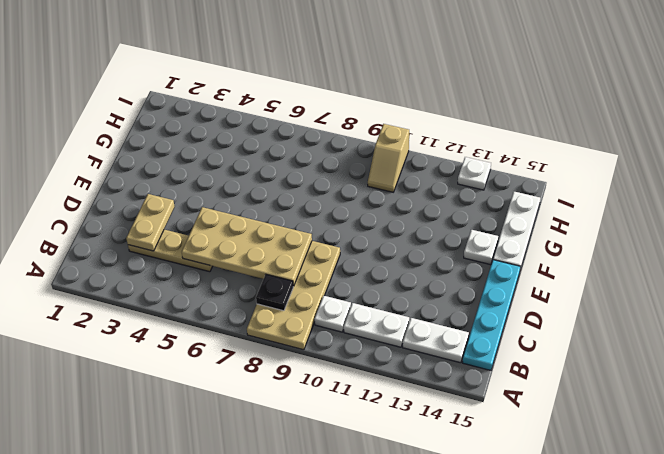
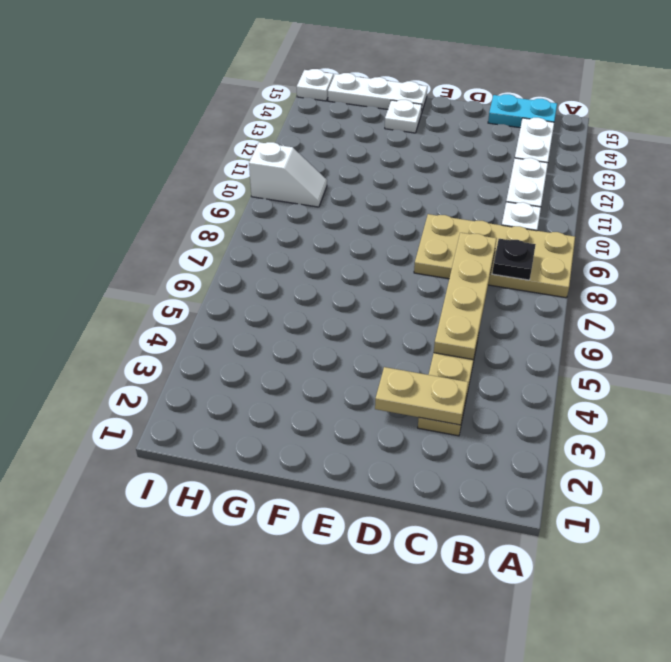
cyan plate B15:E15 level 1 -> cyan plate B15:C15 level 1
tan plate C5:D8 level 2 -> tan plate C5:C8 level 2
tan slope H10:I10 level 1 top I -> white slope H10:I10 level 1 top I
white plate I13 level 1 -> white plate I15 level 1

